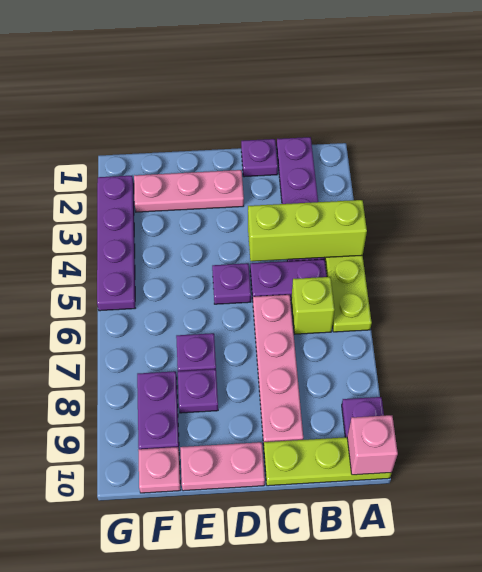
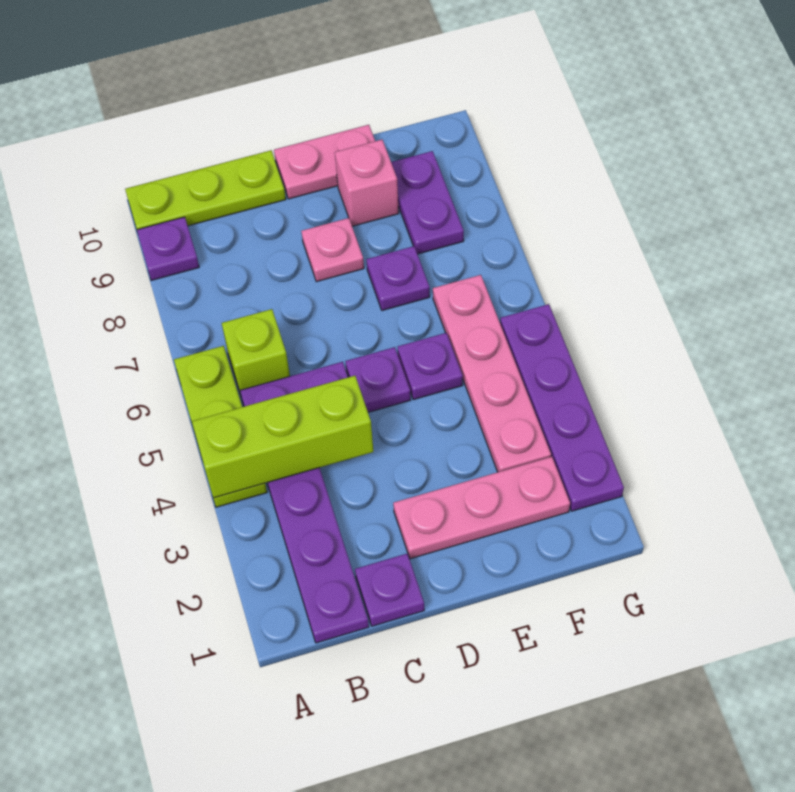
pink brick A10 level 2 -> pink brick E9 level 1
pink plate C6:C9 level 1 -> pink plate F3:F6 level 1
purple plate E8 level 1 -> purple plate E5 level 1
pink plate F10 level 1 -> pink plate D8 level 1

